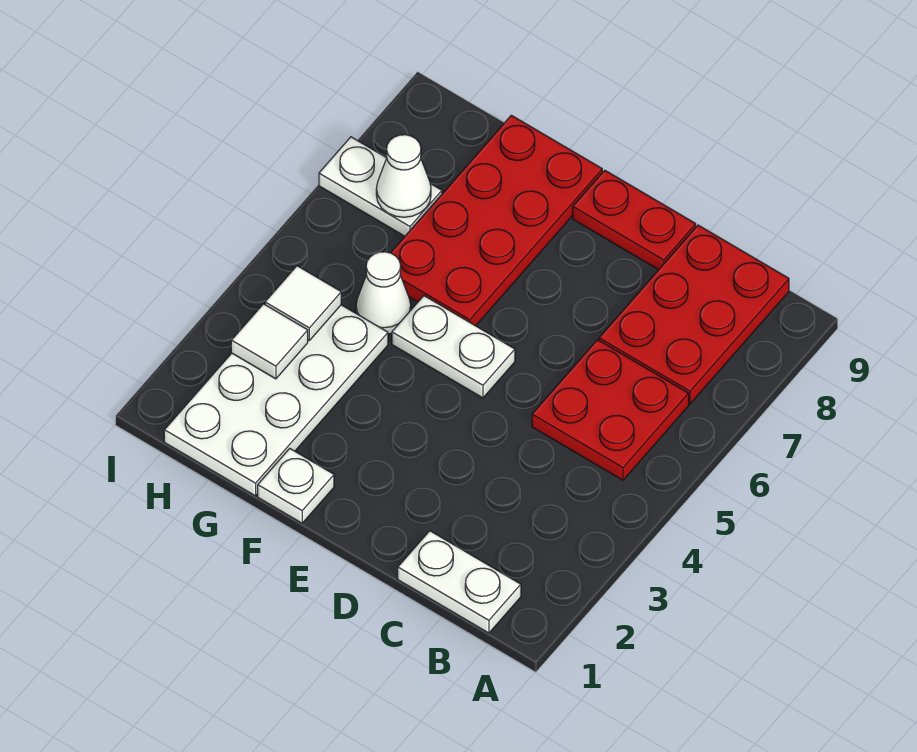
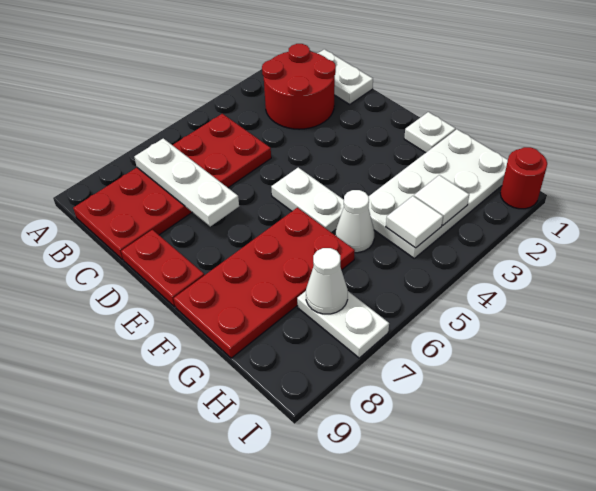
none -> red round brick B2:C3 level 1
none -> white plate B7:D7 level 2
none -> red round brick I1 level 1

